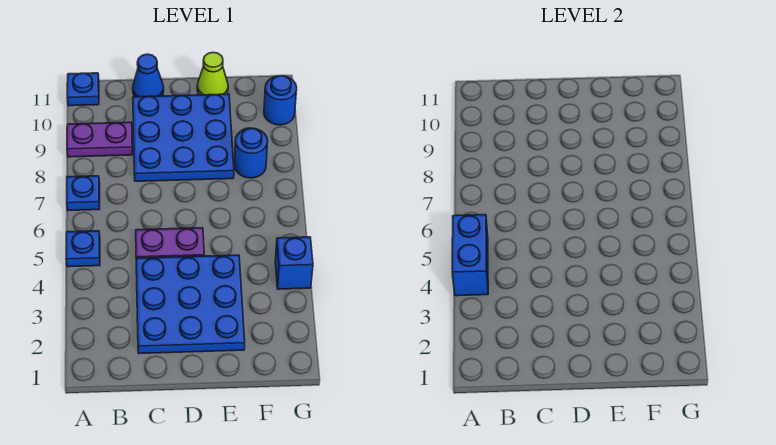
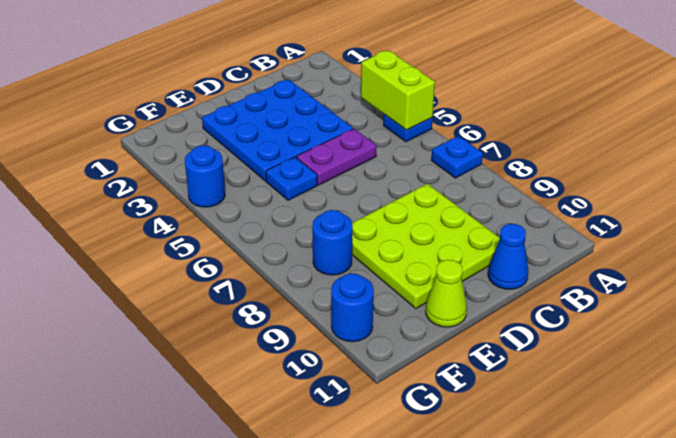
blue brick A4:A5 level 2 -> lime brick A4:A5 level 2
purple plate A9:B9 level 1 -> none
blue plate A11 level 1 -> blue plate E5 level 1
blue plate C8:E10 level 1 -> lime plate C8:E10 level 1
blue brick G4 level 1 -> blue round brick G4 level 1

